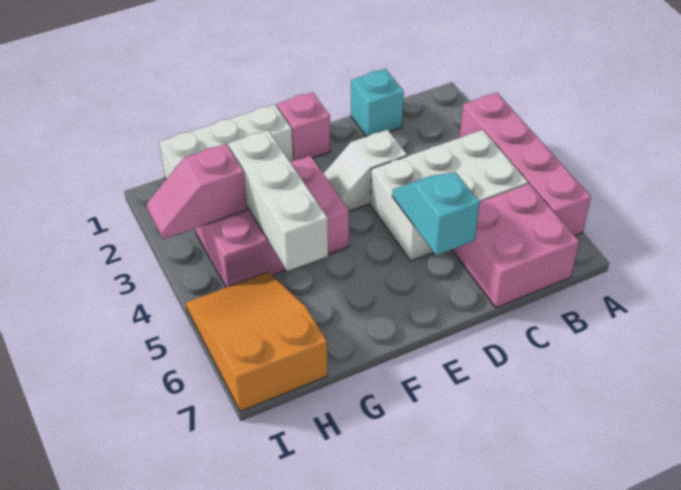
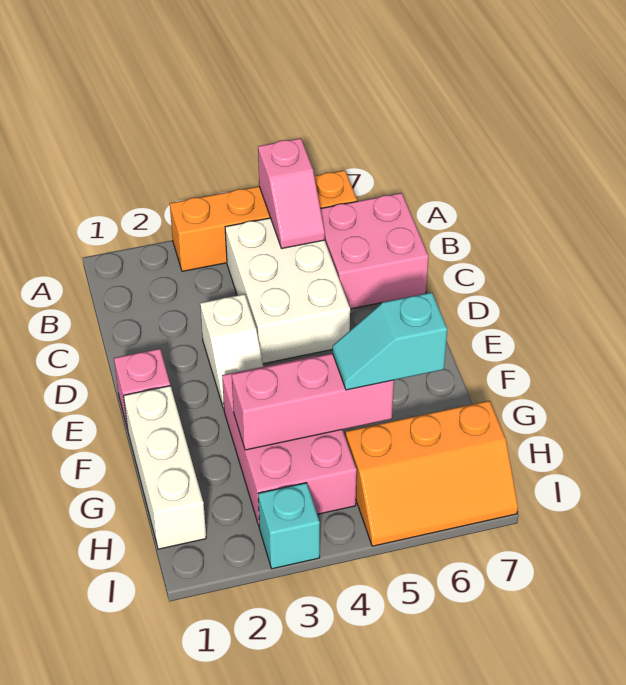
pink brick A3:A6 level 1 -> orange brick A3:A6 level 1
cyan brick C1 level 1 -> cyan brick I3 level 1
cyan slope D5:D6 level 2 top 6 -> cyan slope G5:G6 level 3 top 6
white brick G3:G5 level 2 -> pink brick G3:G5 level 2
pink slope H3:I3 level 2 top H -> pink slope A5:B5 level 2 top A
orange slope H5:I7 level 1 top 7 -> orange slope H5:I7 level 1 top H

